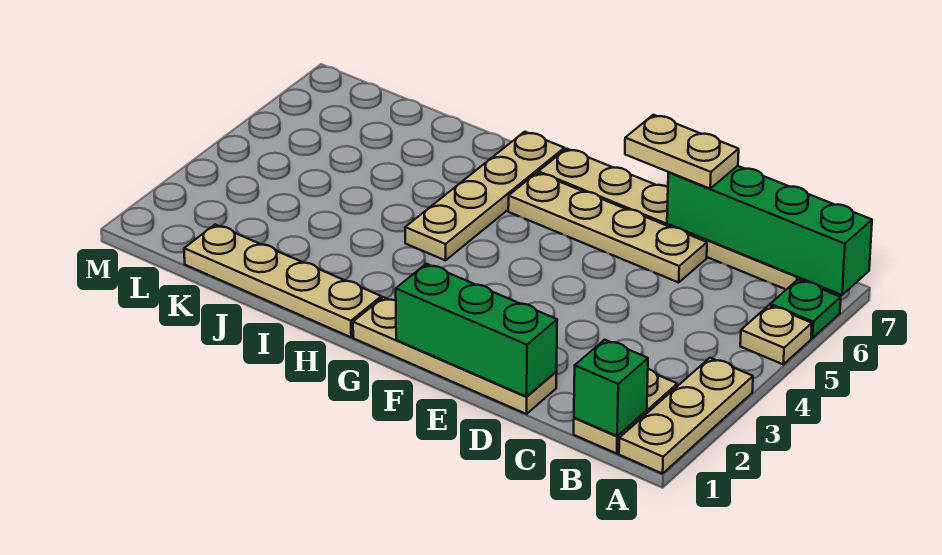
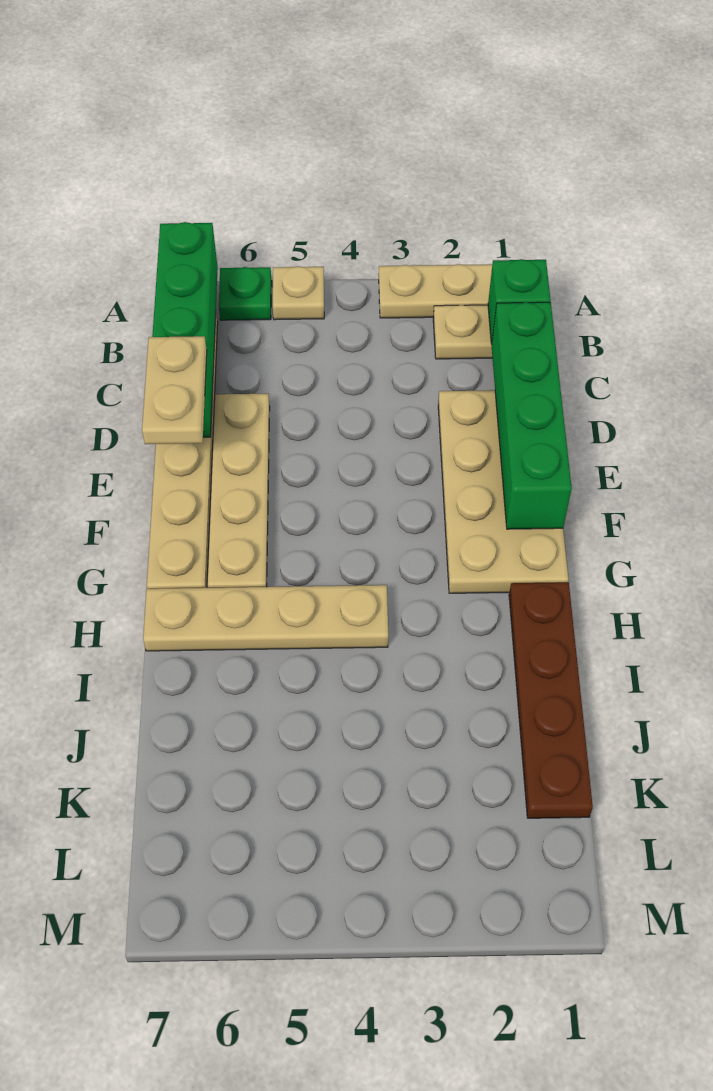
tan plate D1:G1 level 1 -> tan plate D1:G2 level 1
green brick D1:F1 level 2 -> green brick C1:F1 level 2
tan plate H1:K1 level 1 -> brown plate H1:K1 level 1

